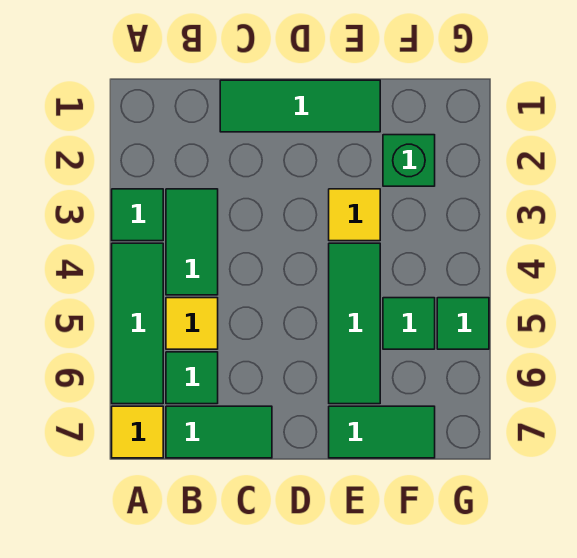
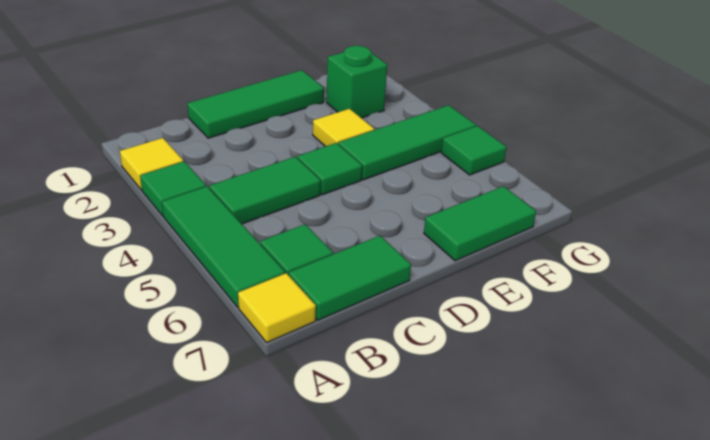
green tile B3:B4 level 1 -> green tile B4:C4 level 1
yellow tile B5 level 1 -> yellow tile A2 level 1
green tile E4:E6 level 1 -> green tile E4:G4 level 1
green tile F5 level 1 -> green tile D4 level 1

